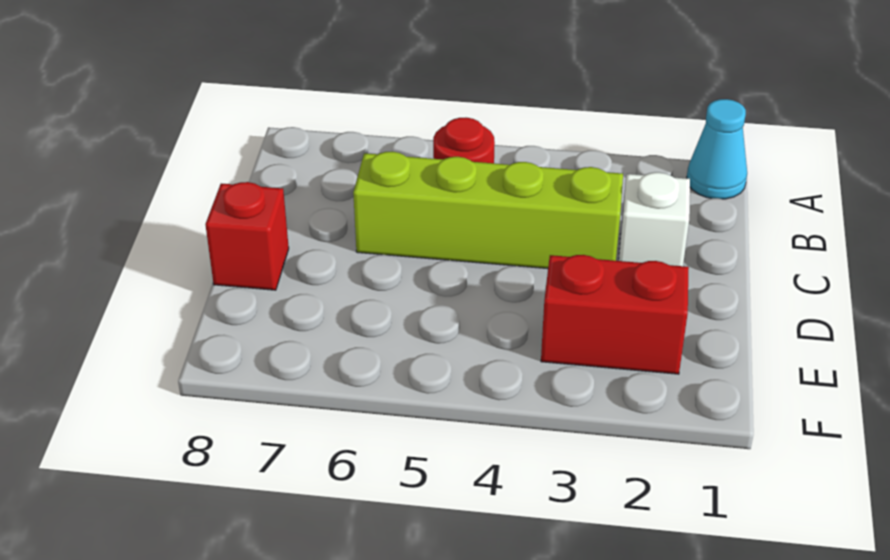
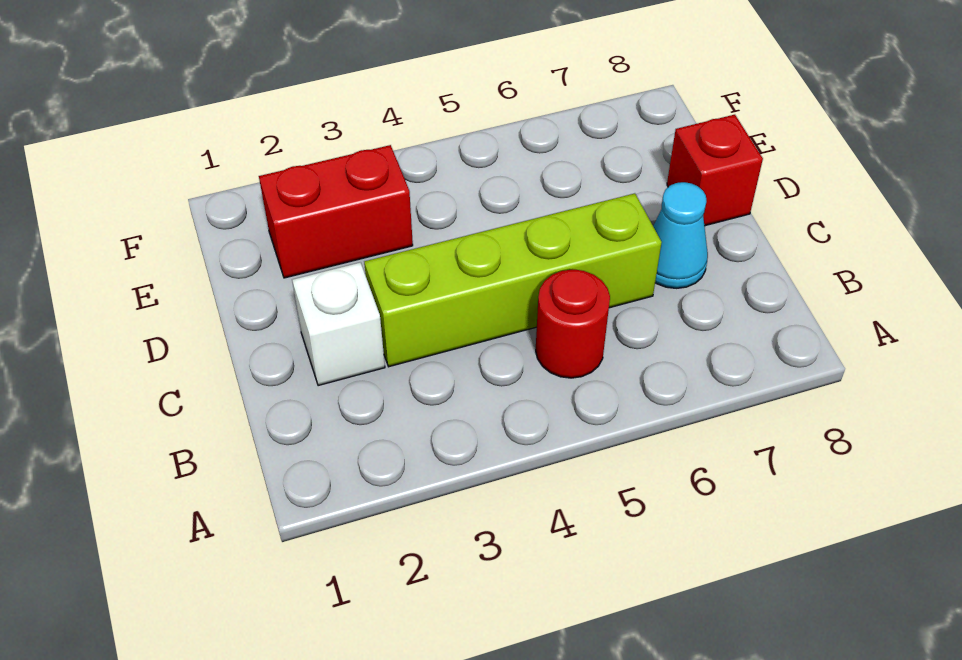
cyan cone A1 level 1 -> cyan cone C7 level 1

